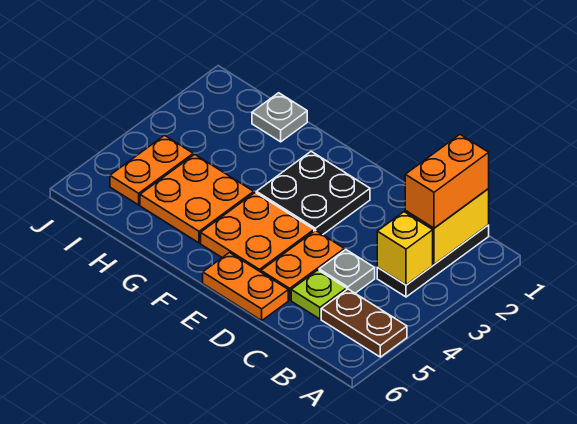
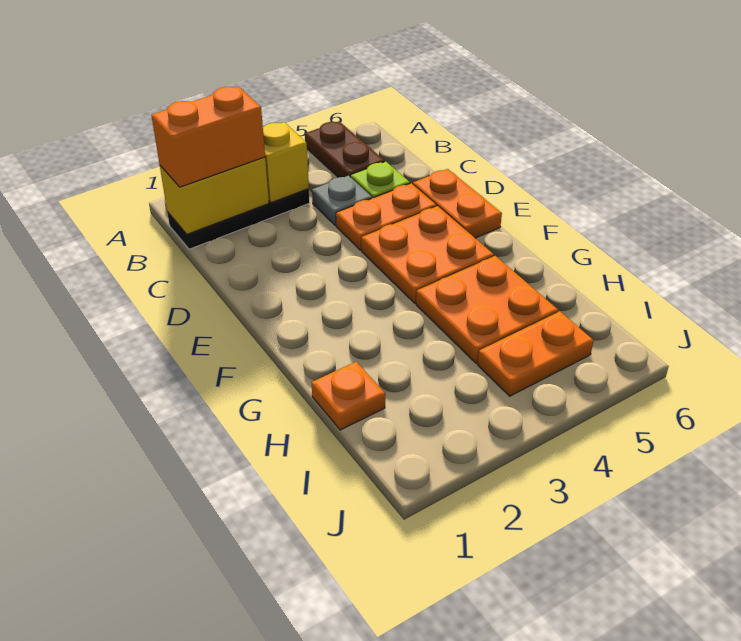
black plate E2:F3 level 1 -> none
grey plate H1 level 1 -> orange plate H1 level 1

